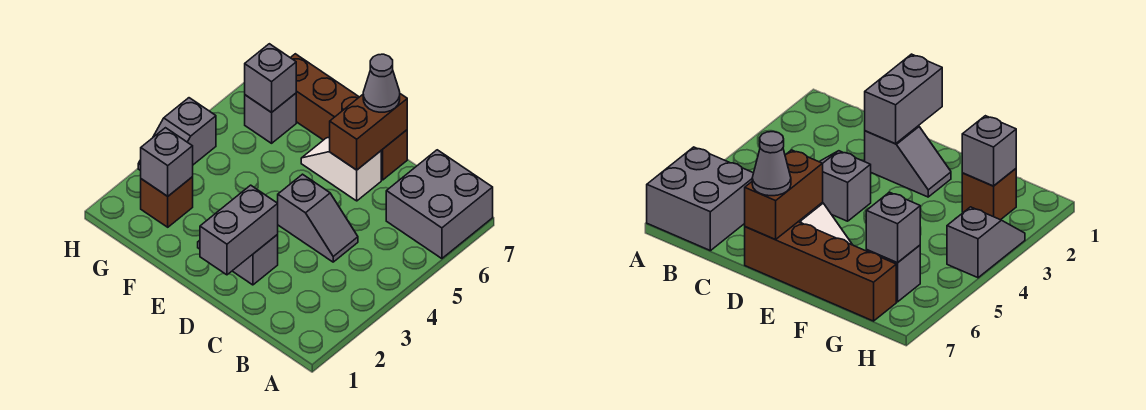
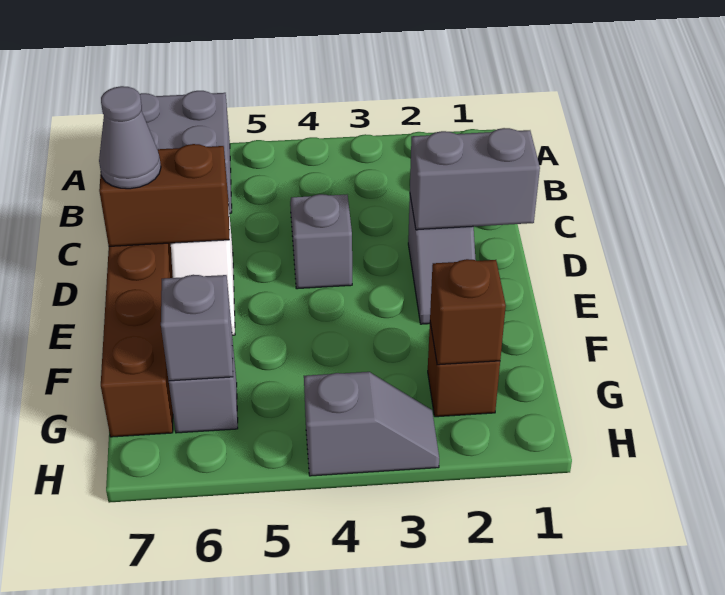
grey brick G2 level 2 -> brown brick G2 level 2

